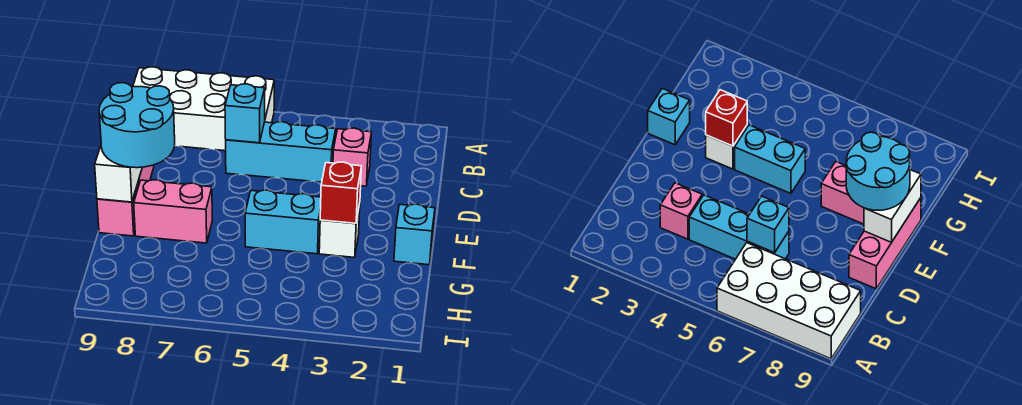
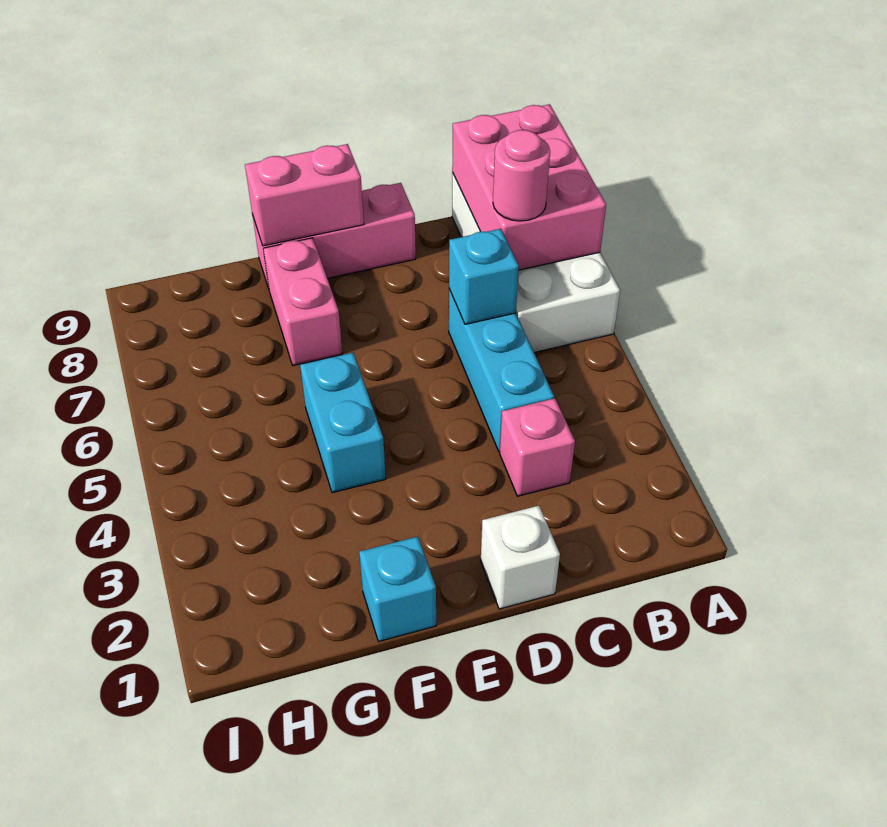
none -> pink brick A7:B9 level 2
none -> pink round brick B7 level 3
cyan round brick E8:F9 level 3 -> none
white brick E9:F9 level 2 -> pink brick E9:F9 level 2
white brick F3 level 1 -> white brick D1 level 1
red brick F3 level 2 -> none

